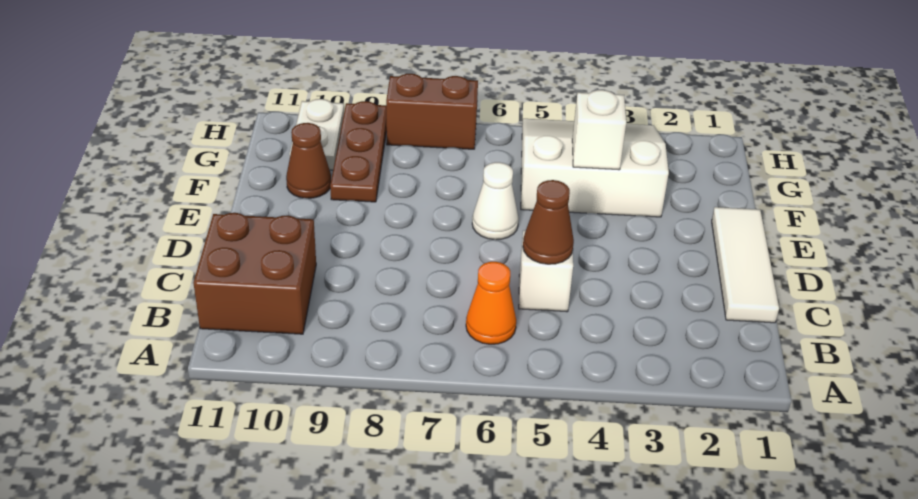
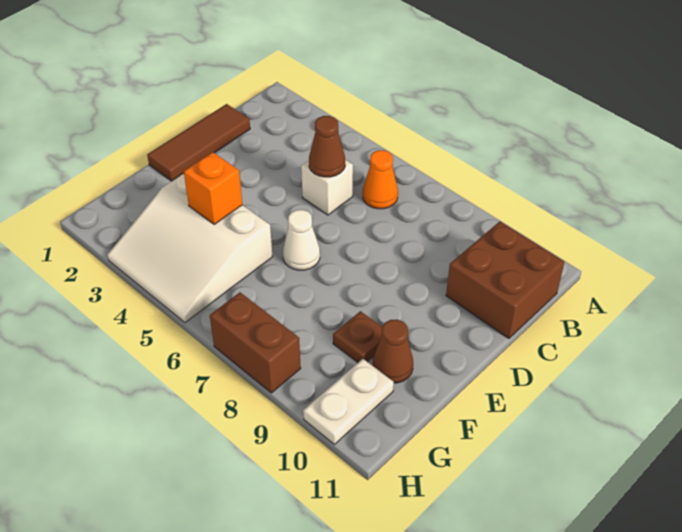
white tile C1:E1 level 1 -> brown tile C1:E1 level 1
white brick F4 level 2 -> orange brick F4 level 2
brown plate F9:H9 level 1 -> brown plate F9 level 1

